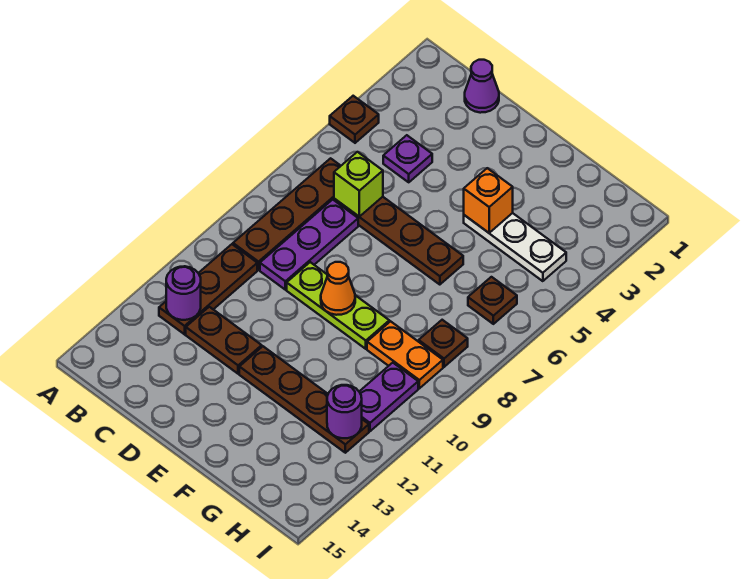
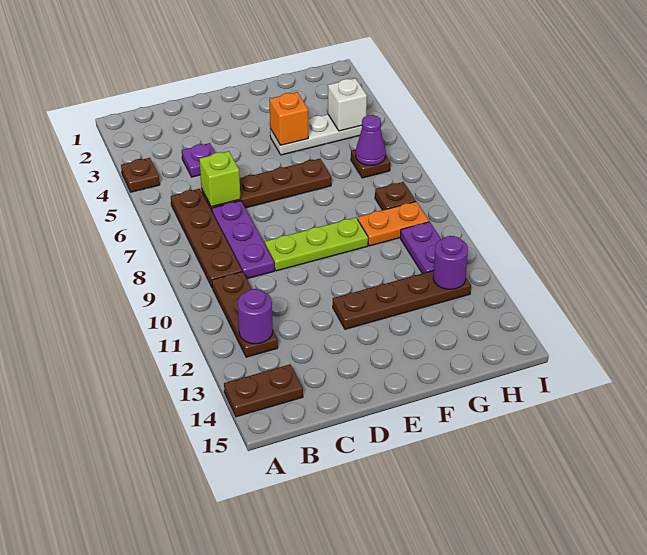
purple cone C1 level 1 -> purple cone H6 level 2
brown plate C12:D12 level 1 -> brown plate A14:B14 level 1
orange cone E9 level 2 -> none
none -> white brick H4 level 2

